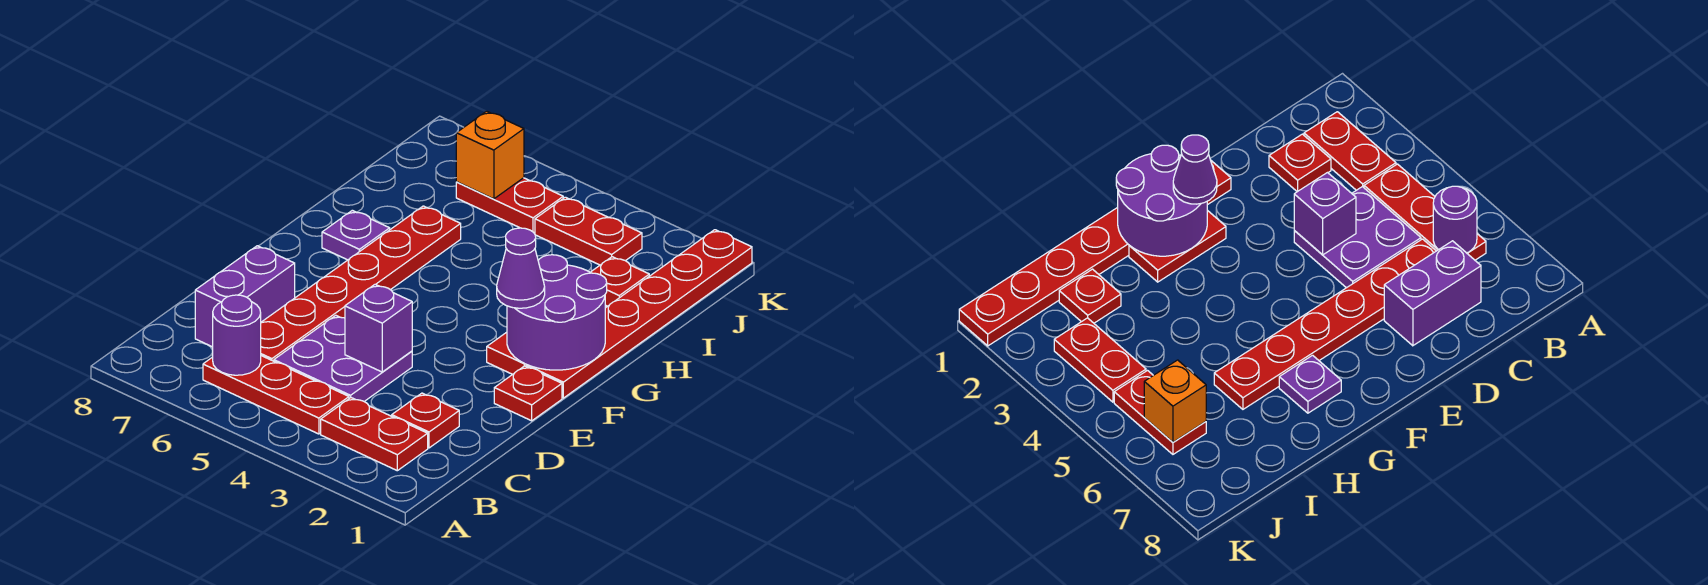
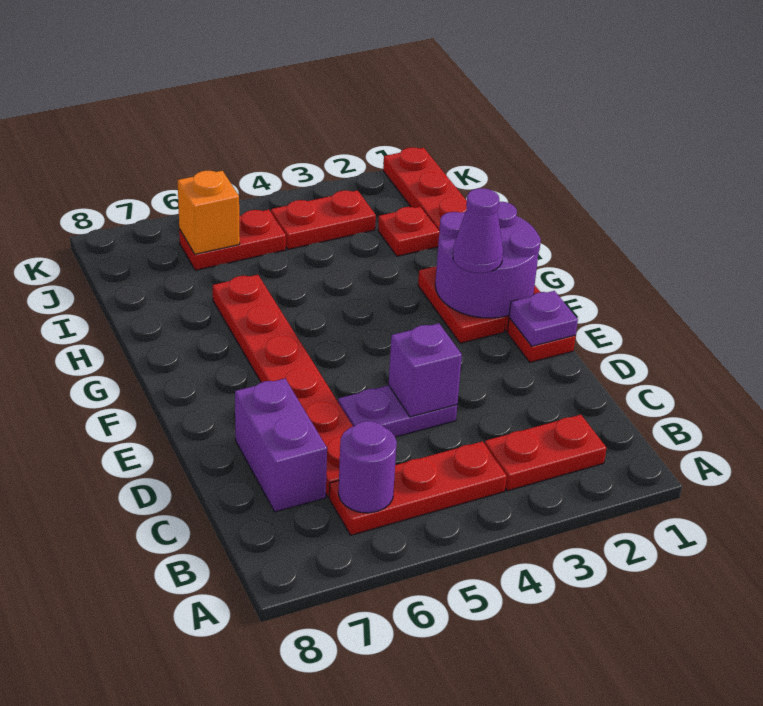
red plate C2 level 1 -> none
purple plate C4:D5 level 1 -> purple plate D4:D5 level 1
purple plate G7 level 1 -> purple plate E1 level 2

